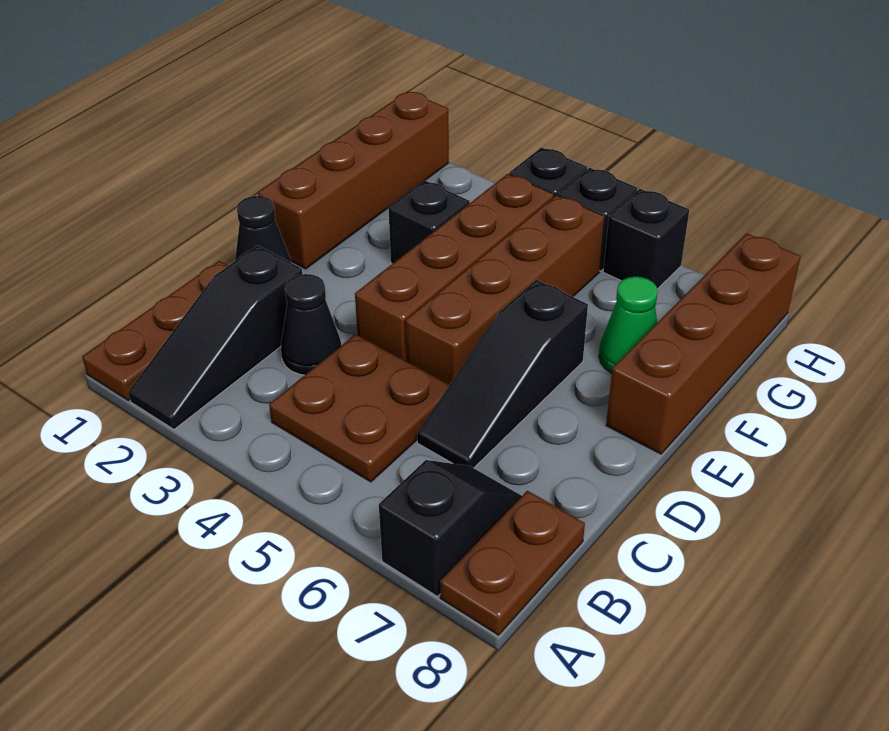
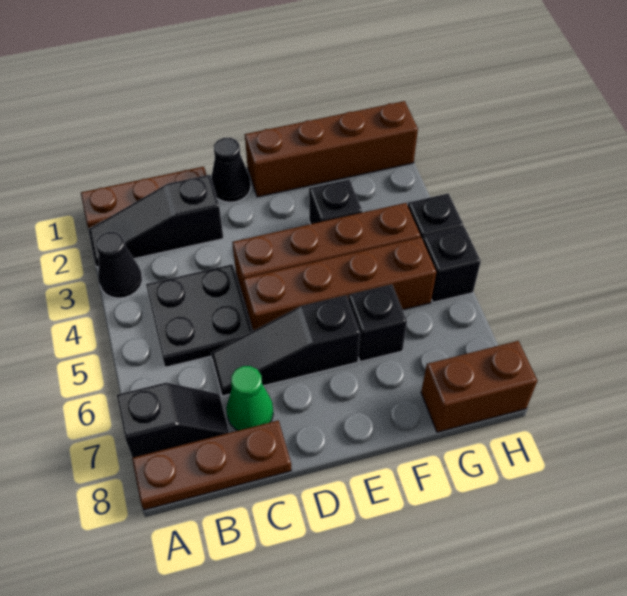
brown plate A8:B8 level 1 -> brown plate A8:C8 level 1
brown plate B4:C5 level 1 -> black plate B4:C5 level 1
black cone C3 level 1 -> black cone A3 level 1
brown brick E8:H8 level 1 -> brown brick G8:H8 level 1
green cone F7 level 1 -> green cone C7 level 1
black brick H6 level 1 -> black brick F6 level 1

